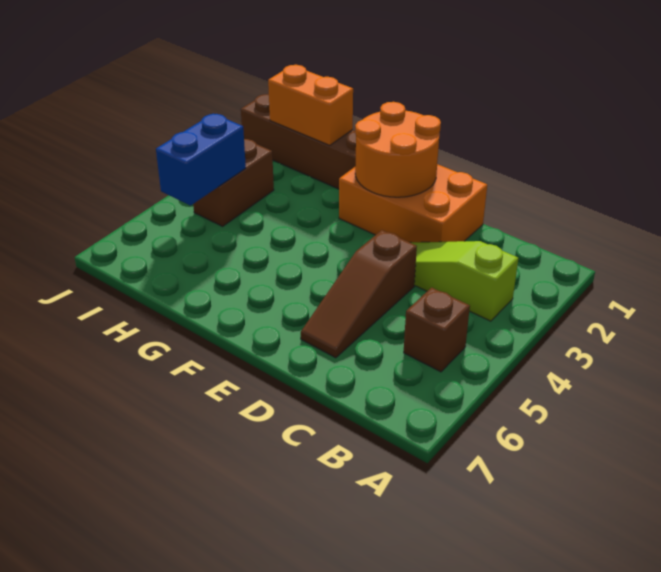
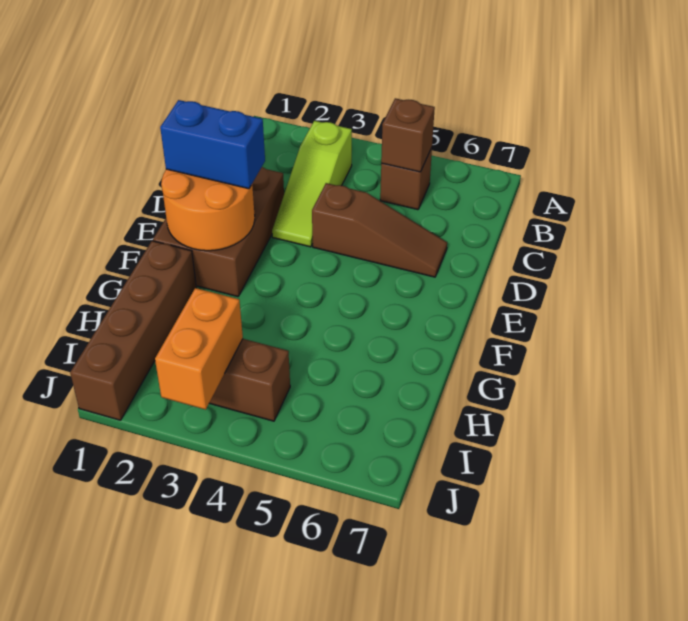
none -> brown brick B5 level 2
orange brick D1:F2 level 1 -> brown brick D1:F2 level 1
orange brick H1:I1 level 2 -> orange brick I3:J3 level 2
blue brick I4:I5 level 2 -> blue brick E1:E2 level 3

